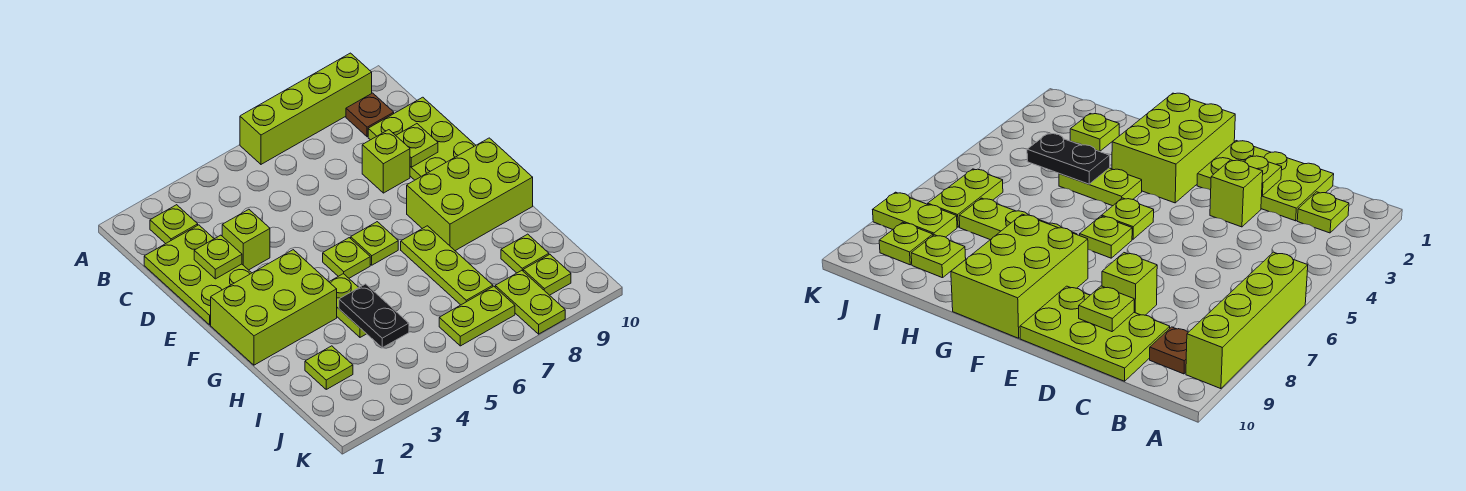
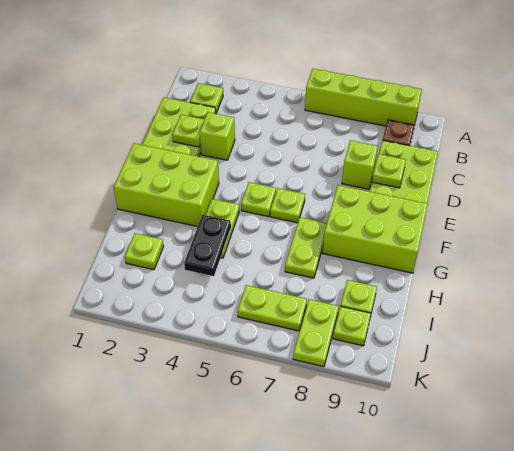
lime plate G7:I7 level 1 -> lime plate G7:H7 level 1

